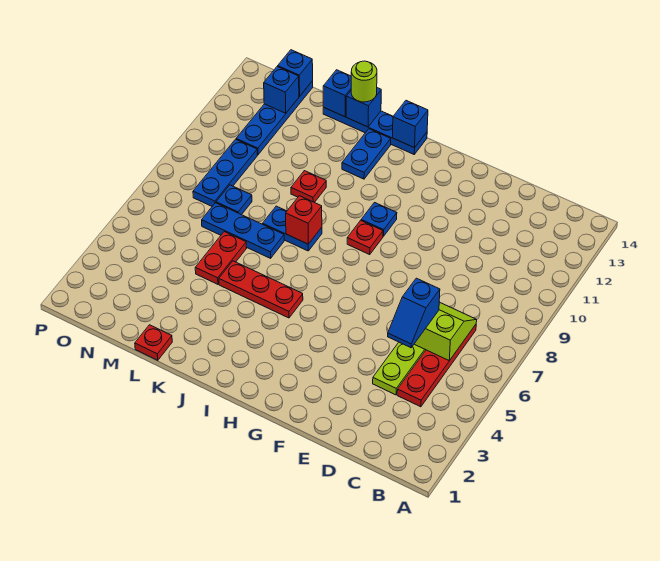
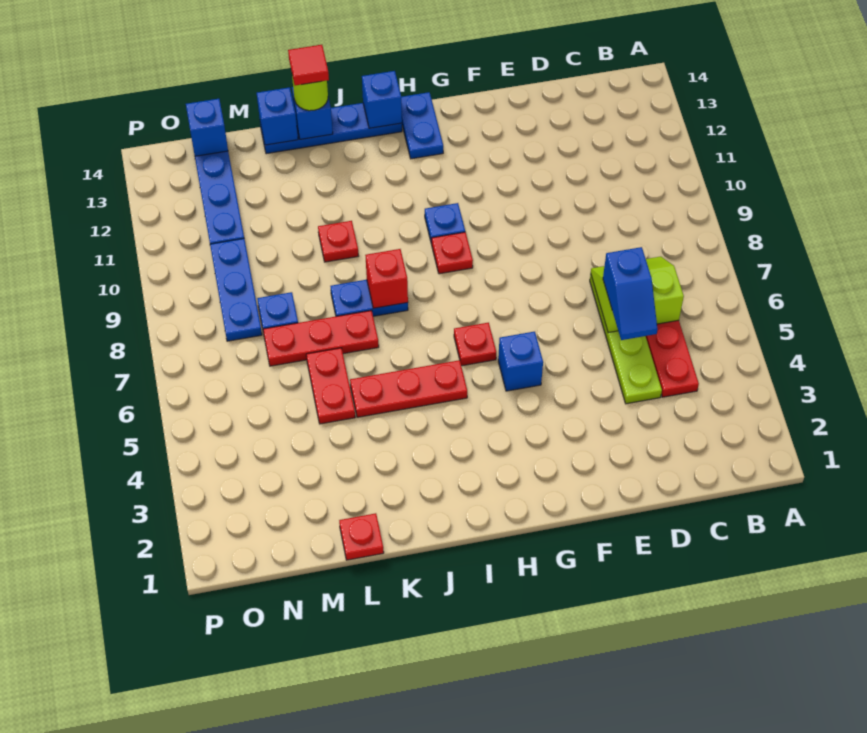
none -> red plate H6 level 1
blue plate J12:J13 level 1 -> blue plate H13:H14 level 1
blue plate K7:M7 level 1 -> red plate K7:M7 level 1
none -> red tile K14 level 4
blue brick N13 level 2 -> blue brick G5 level 1

